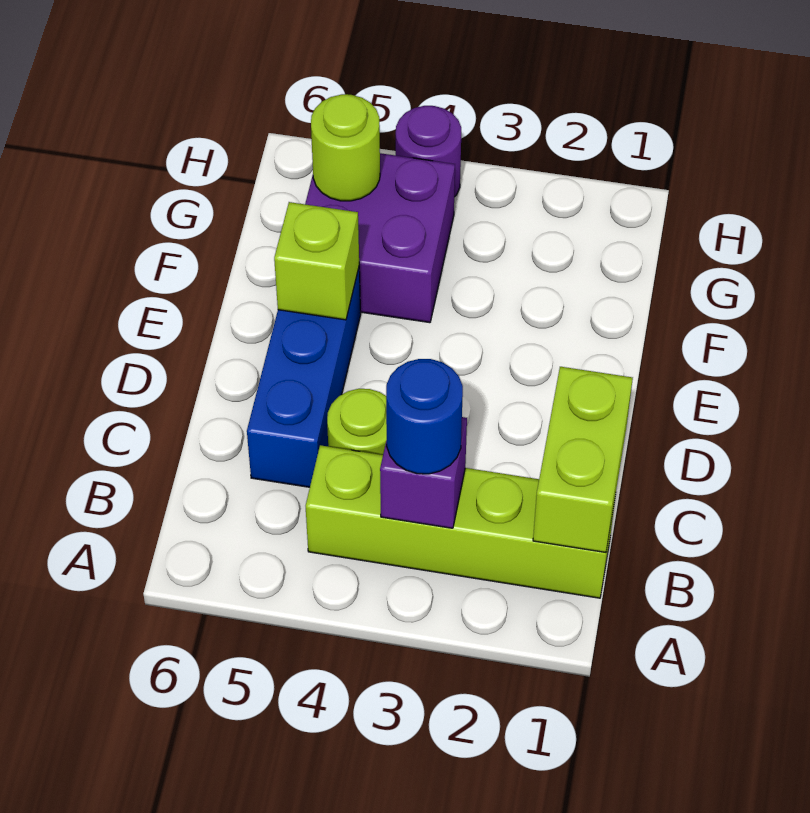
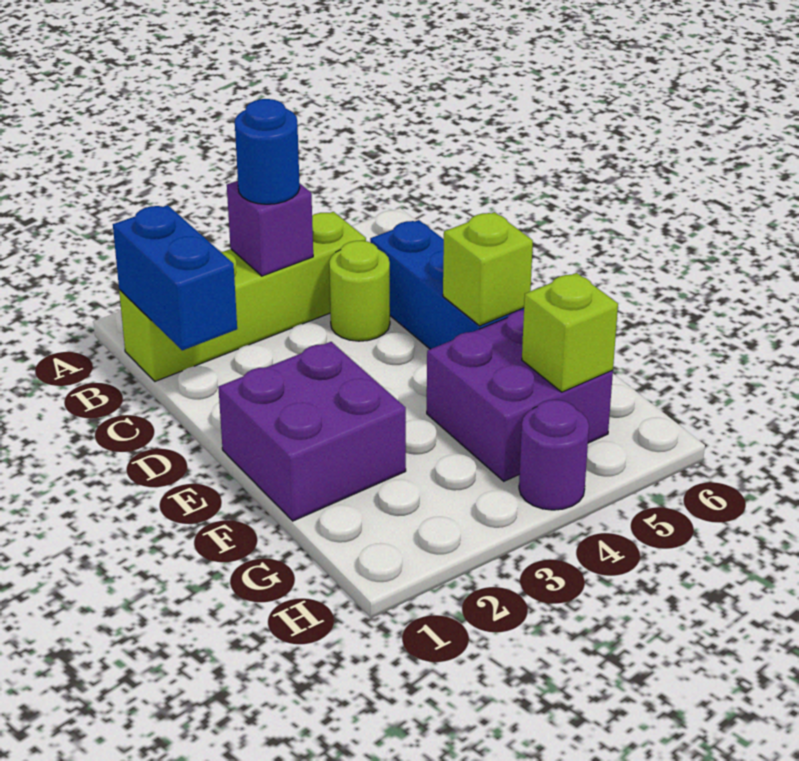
lime brick B1:C1 level 2 -> blue brick B1:C1 level 2
none -> purple brick E1:F2 level 1
lime round brick G5 level 2 -> lime brick G5 level 2

